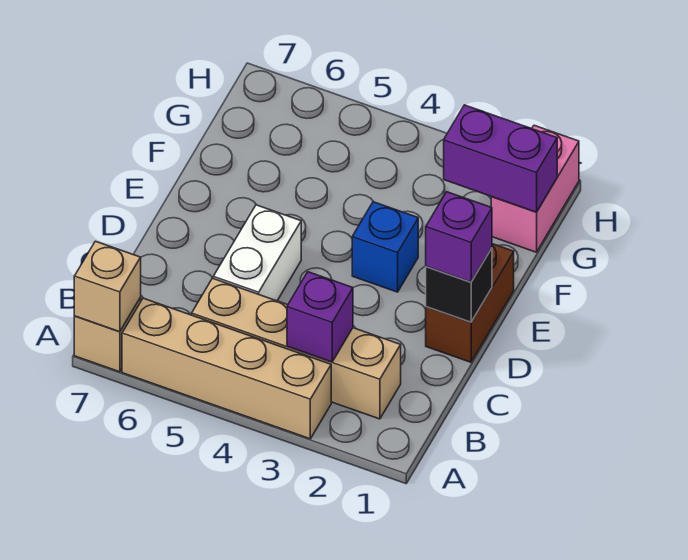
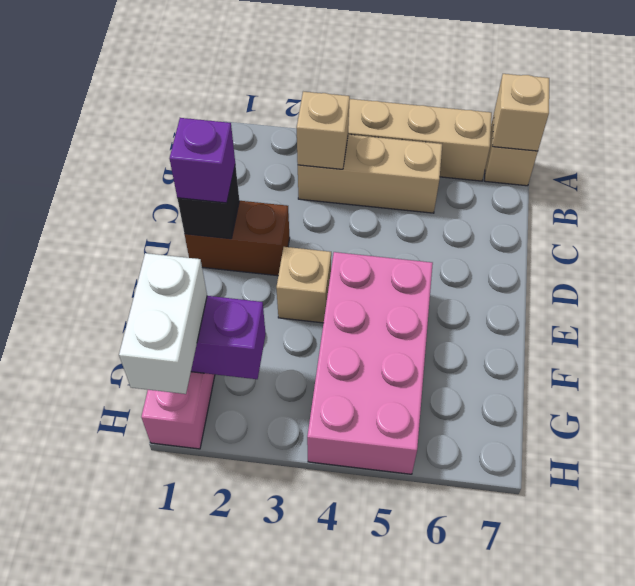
tan brick B2:B5 level 1 -> tan brick B3:B5 level 1
purple brick B3 level 2 -> tan brick B3 level 2
white brick C5:D5 level 1 -> white brick G1:H1 level 3
brown brick D1:E1 level 1 -> brown brick D1:D2 level 1
blue brick E3 level 1 -> tan brick E3 level 1
none -> pink brick E4:H5 level 1

